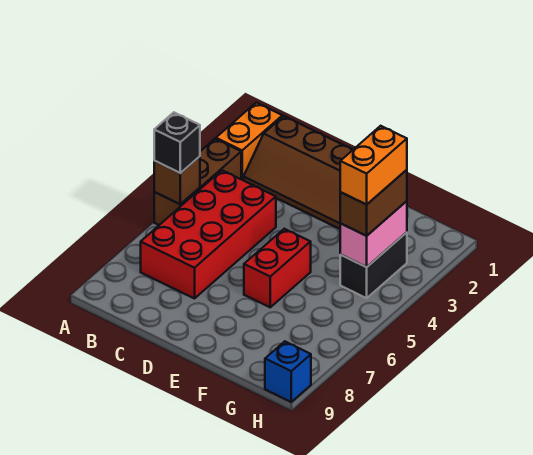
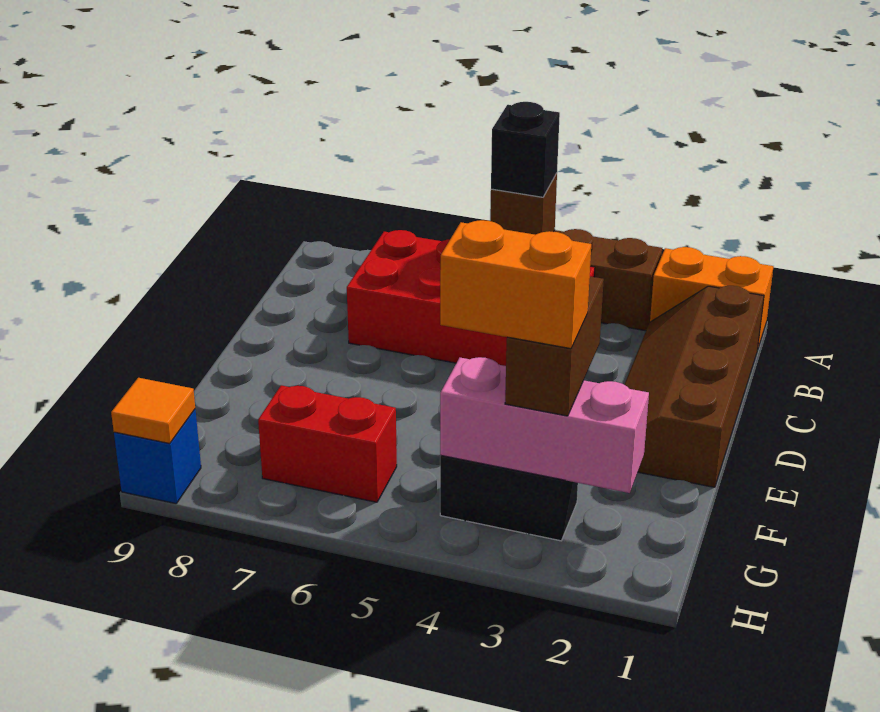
red brick E5:E6 level 1 -> red brick G6:G7 level 1
pink brick G3:G4 level 2 -> pink brick G2:G4 level 2
brown brick G3:G4 level 3 -> brown brick F3:G3 level 3
none -> orange tile H9 level 2

